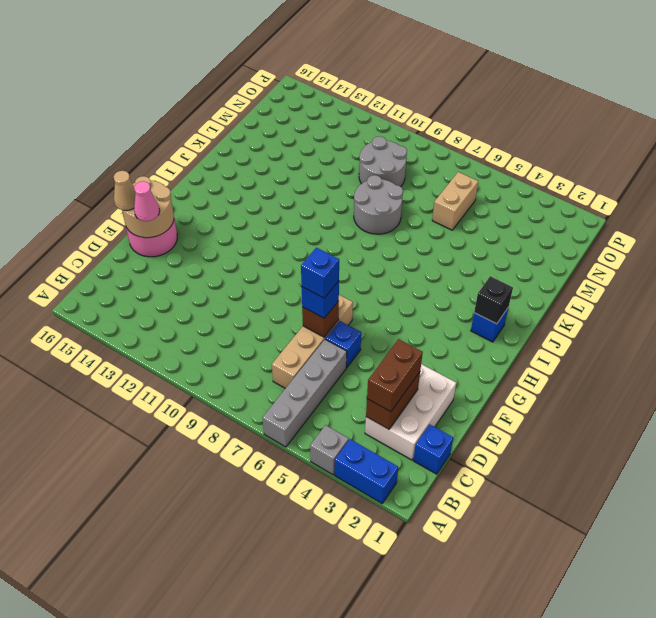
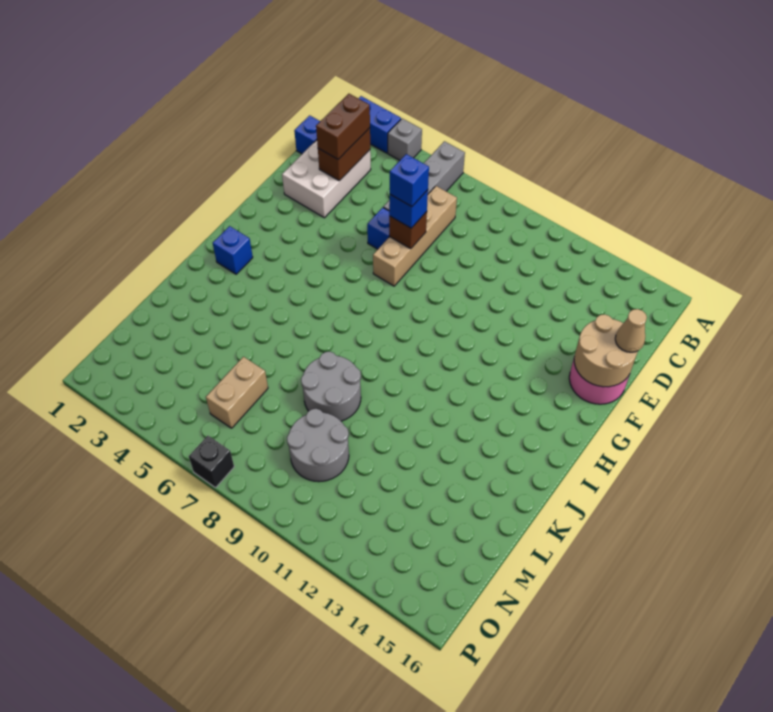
pink cone E15 level 3 -> none
black brick I2 level 2 -> black brick P7 level 1

